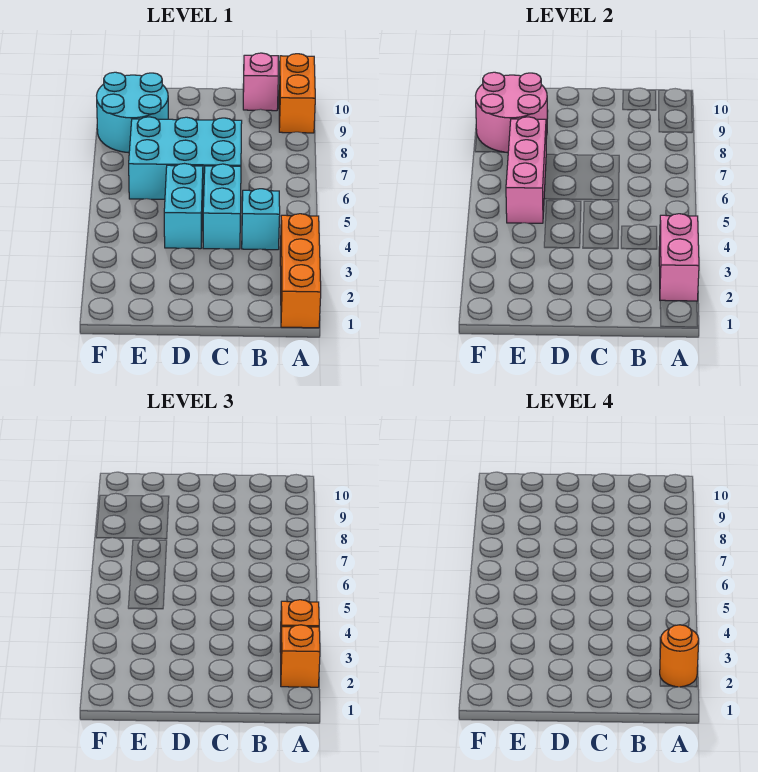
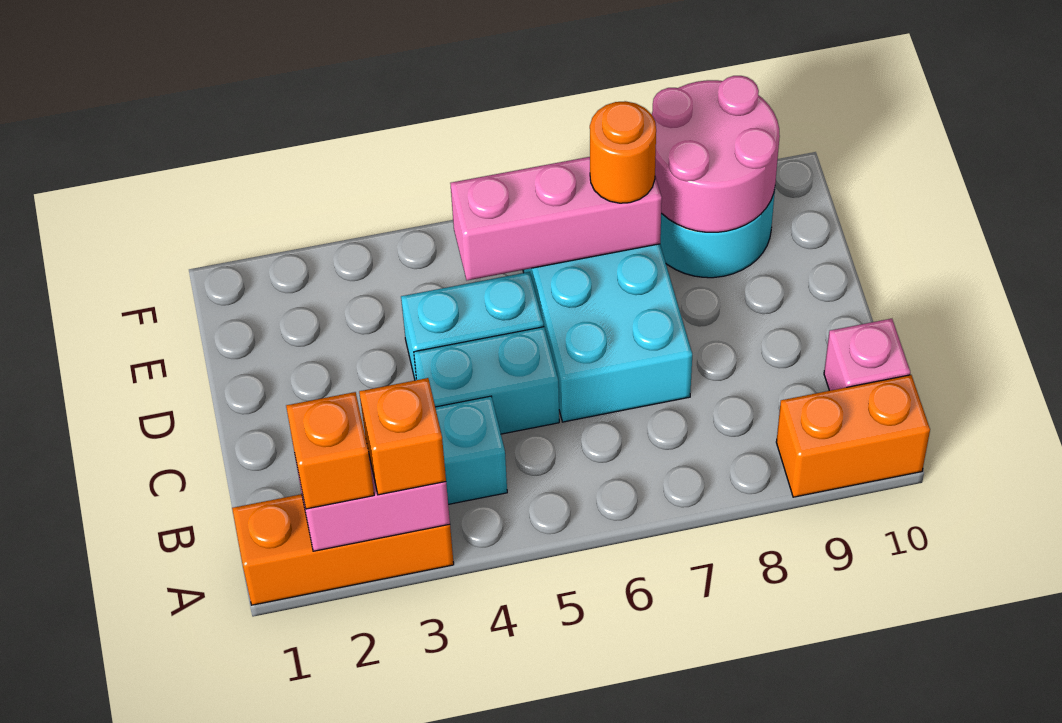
orange round brick A2 level 4 -> orange round brick E7 level 3

